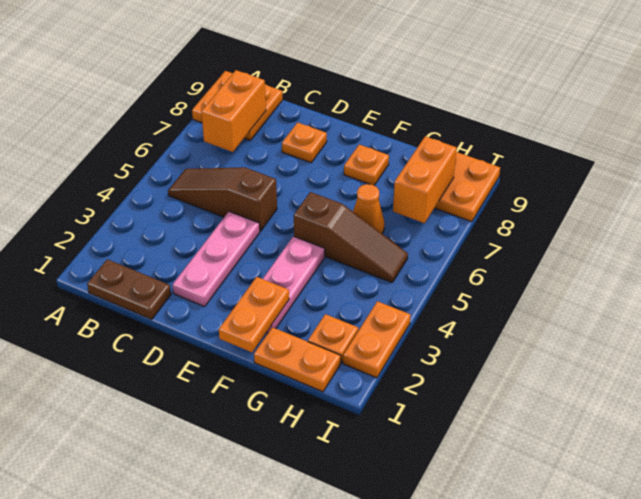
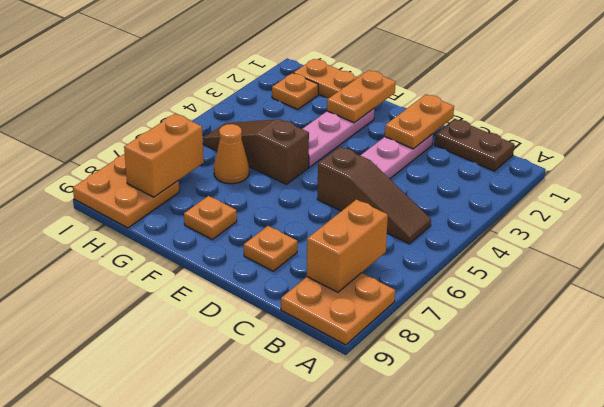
orange plate I2:I3 level 1 -> orange plate D1:D2 level 2

